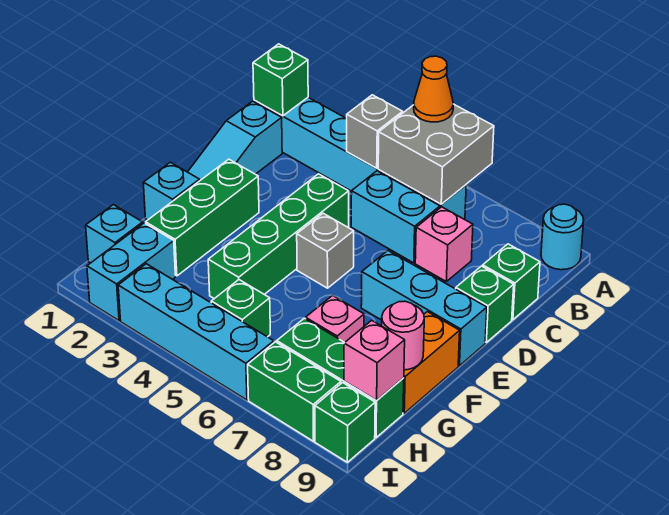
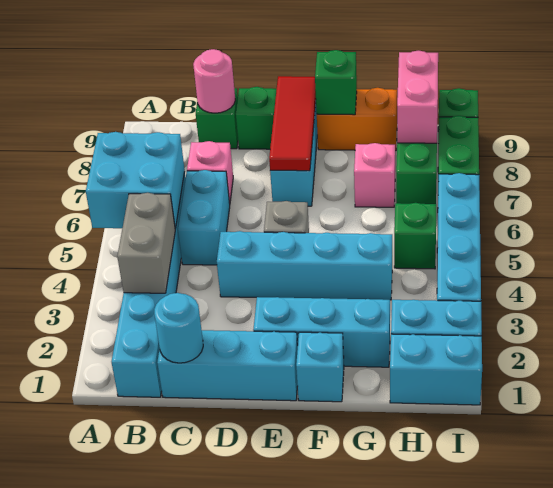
grey brick A5:B6 level 2 -> cyan brick A5:B6 level 2
orange cone A5 level 3 -> none
cyan round brick A9 level 1 -> cyan round brick C1 level 2
green brick B1 level 2 -> green brick F9 level 2
grey brick B4 level 2 -> grey brick B3:B4 level 2
cyan slope C1:E1 level 1 top C -> cyan brick C1:E1 level 1
green brick D4:G4 level 1 -> cyan brick D4:G4 level 1
green brick E2:G2 level 1 -> cyan brick E2:G2 level 1
none -> red tile E7:E9 level 2
pink round brick G9 level 2 -> pink round brick C9 level 2
cyan brick H1 level 1 -> cyan brick H1:I1 level 1
pink brick H9 level 2 -> pink brick H8:H9 level 2

